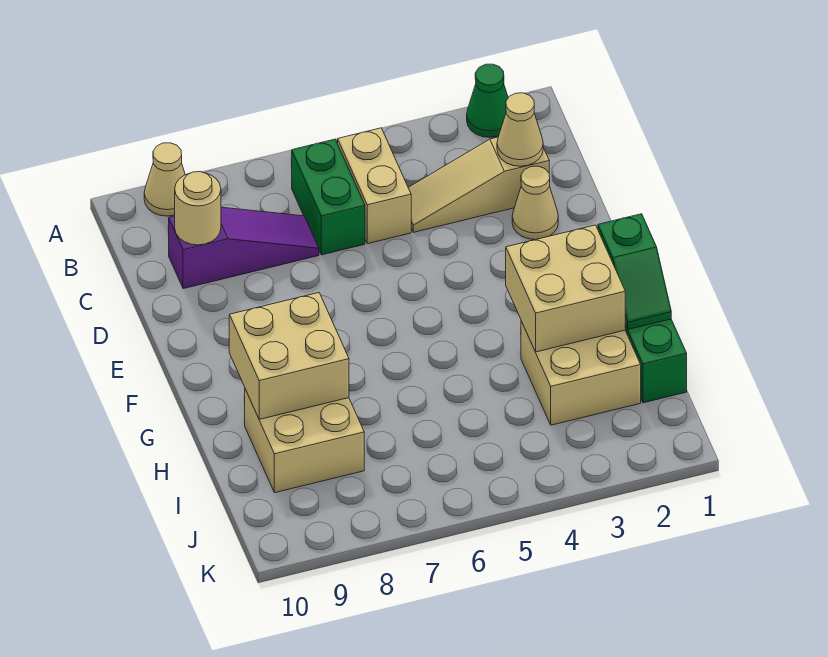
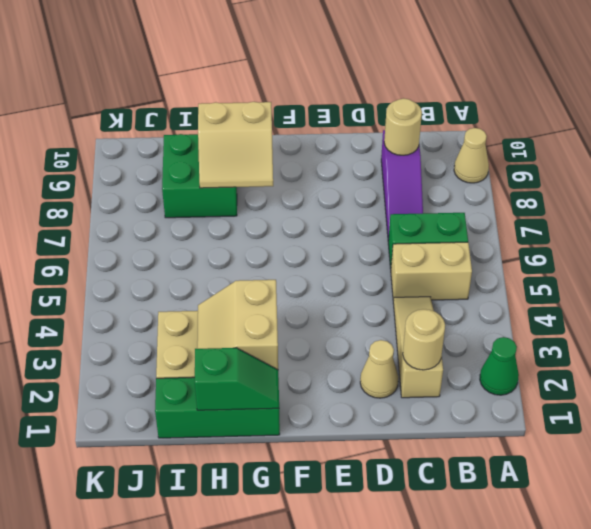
tan cone C2 level 2 -> tan round brick C2 level 2
green slope G1:H1 level 2 top G -> green slope G1:H1 level 2 top H
tan brick G2:H3 level 2 -> tan slope G2:H3 level 2 top G
tan brick G8:H9 level 2 -> tan slope G8:H9 level 2 top 9
tan brick H8:I9 level 1 -> green brick H8:I9 level 1

